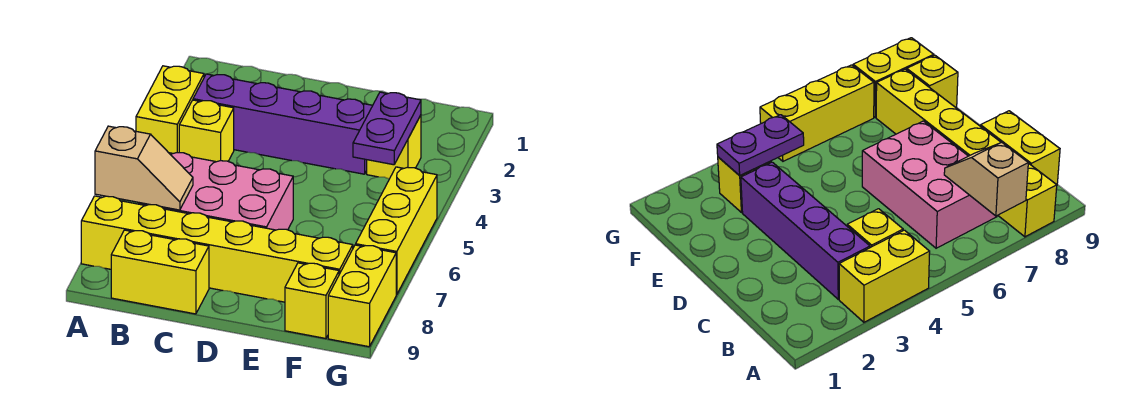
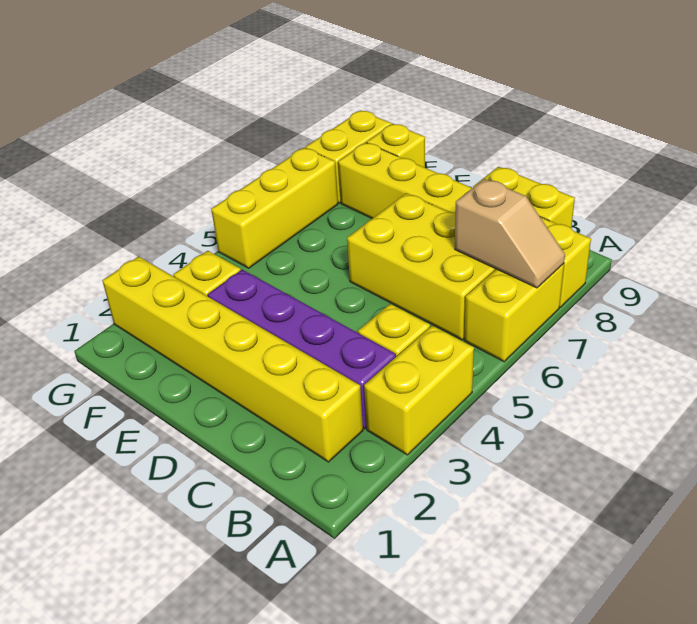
none -> yellow brick A6:A7 level 1
tan slope A7:B7 level 2 top A -> tan slope A7:B7 level 2 top B
none -> yellow brick B2:G2 level 1
pink brick B6:D7 level 1 -> yellow brick B6:D7 level 1
purple plate F3:F4 level 2 -> none

